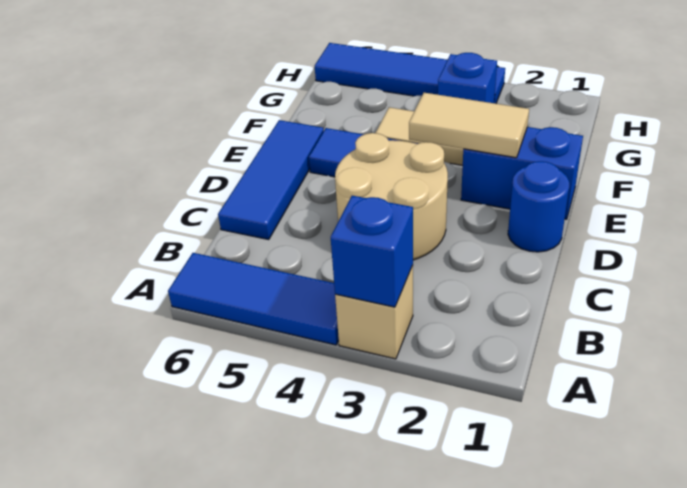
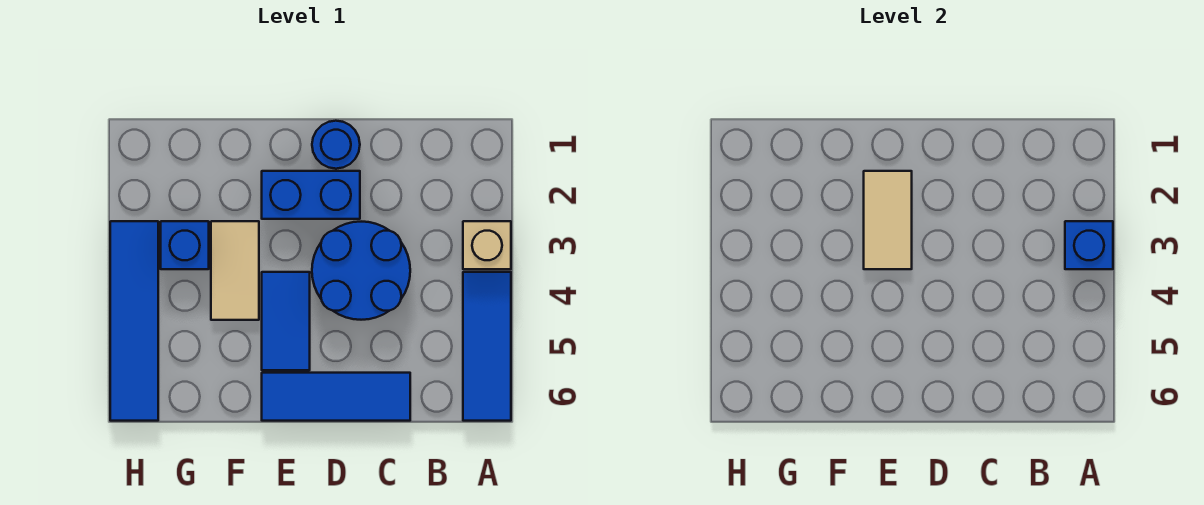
tan round brick C3:D4 level 1 -> blue round brick C3:D4 level 1
blue brick E1:E2 level 1 -> blue brick D2:E2 level 1

